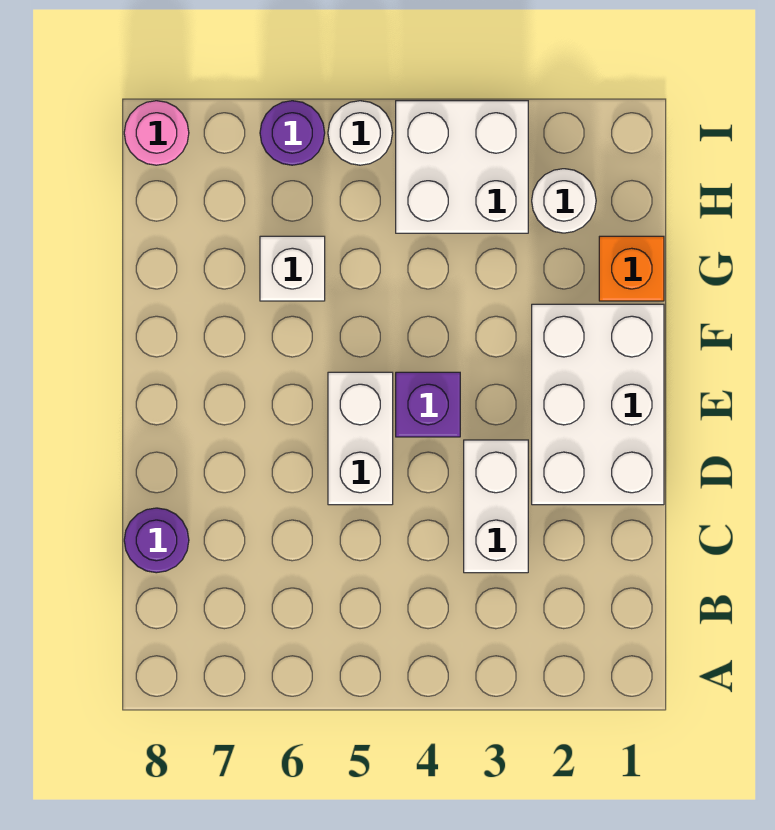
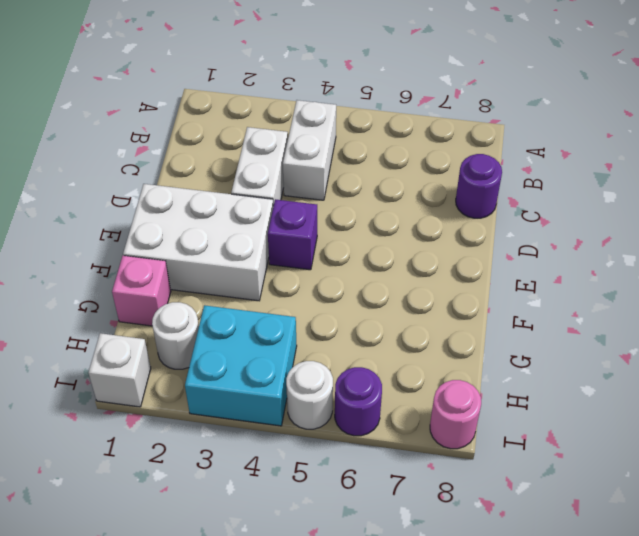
white brick D1:F2 level 1 -> white brick E1:F3 level 1
white brick D5:E5 level 1 -> white brick B4:C4 level 1
orange brick G1 level 1 -> pink brick G1 level 1
white brick G6 level 1 -> white brick I1 level 1
white brick H3:I4 level 1 -> cyan brick H3:I4 level 1

